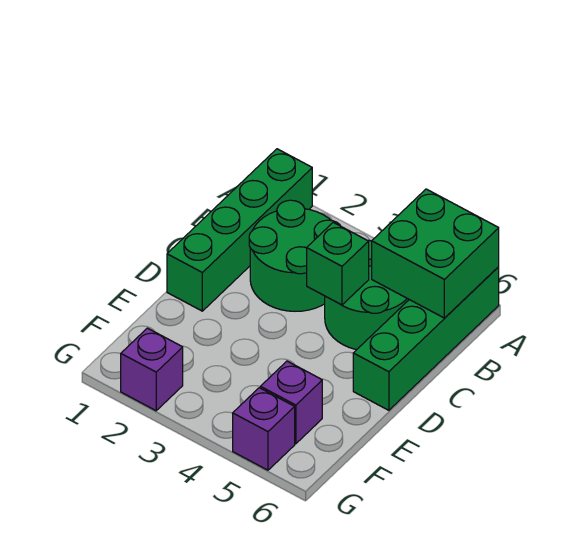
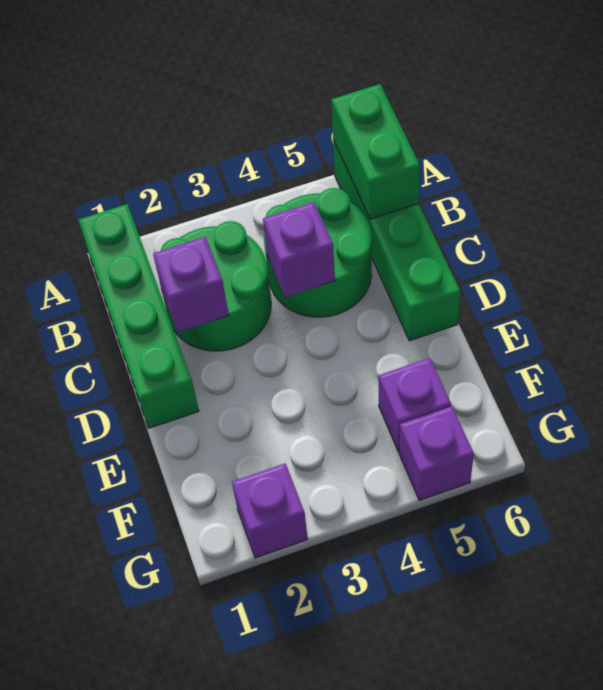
green brick A5:B6 level 2 -> green brick A6:B6 level 2
none -> purple brick C2 level 2
green brick C4 level 2 -> purple brick C4 level 2

